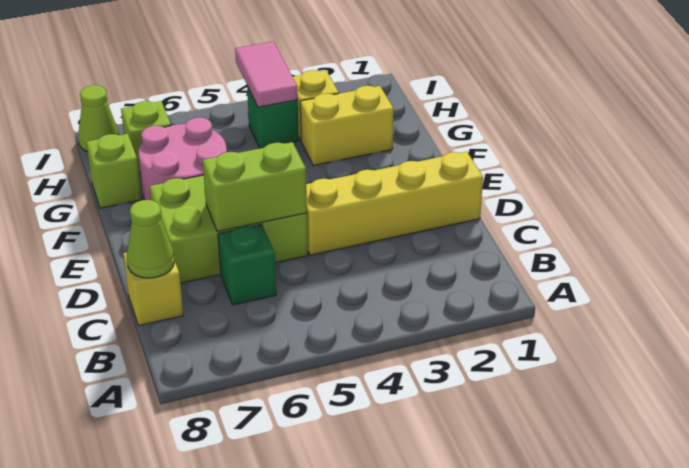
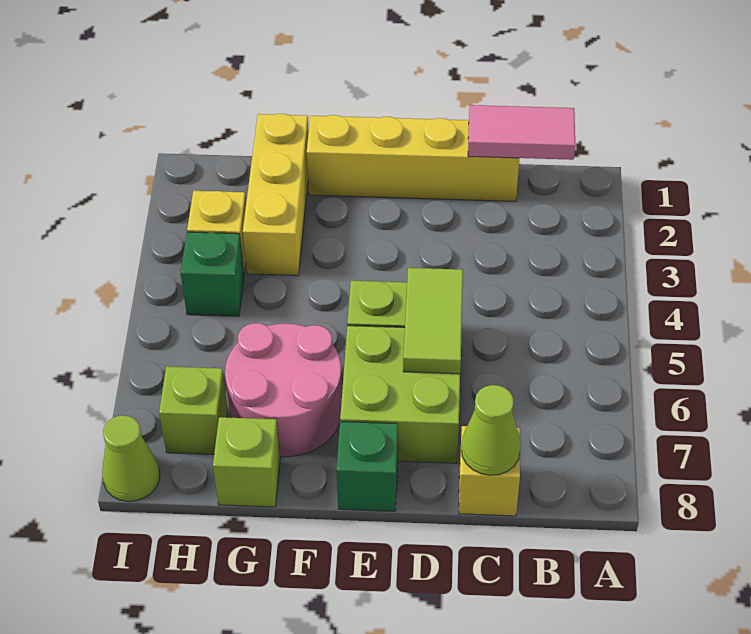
green brick C6 level 1 -> green brick E8 level 1
yellow brick D1:D4 level 1 -> yellow brick C1:F1 level 1
lime brick D5:D6 level 2 -> lime tile D5:D6 level 2
yellow brick G2:G3 level 1 -> yellow brick G1:G3 level 1
pink tile H4:I4 level 2 -> pink tile B1:C1 level 2

